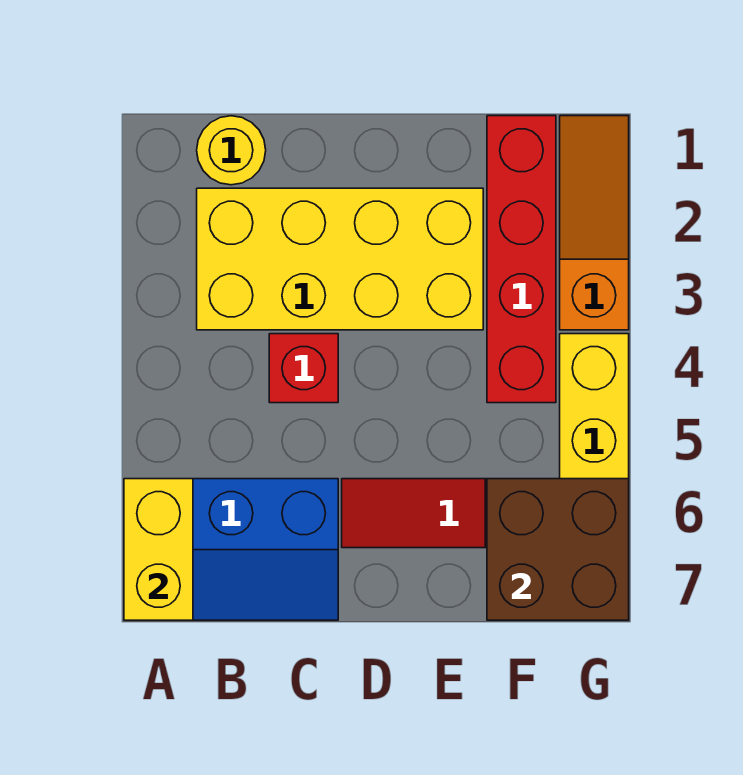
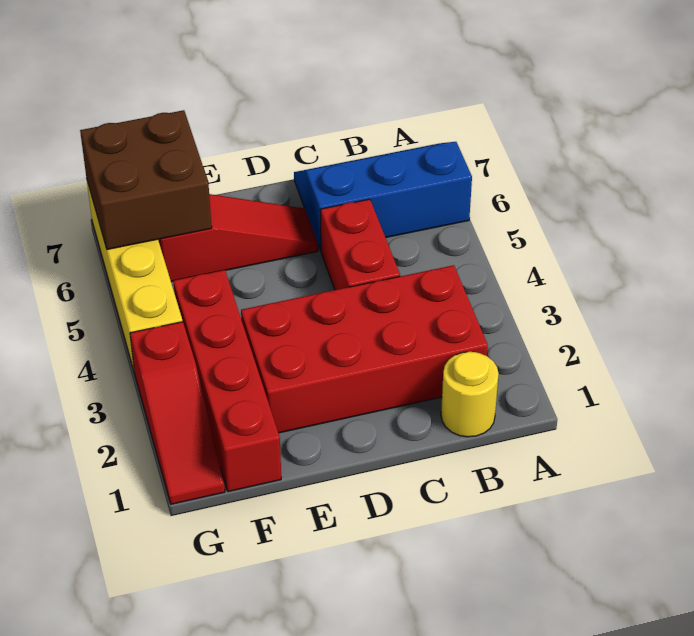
yellow brick A6:A7 level 2 -> none
yellow brick B2:E3 level 1 -> red brick B2:E3 level 1
red brick C4 level 1 -> red brick C4:C5 level 1
orange slope G1:G3 level 1 top 3 -> red slope G1:G3 level 1 top 3

